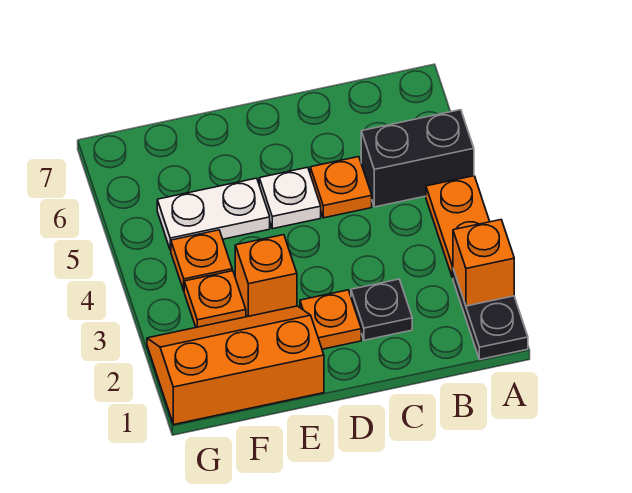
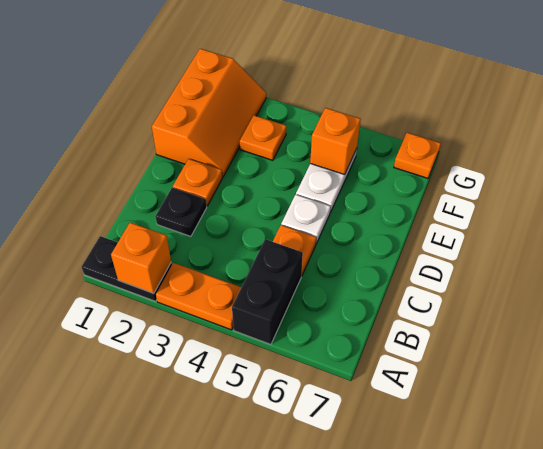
orange brick E3 level 1 -> orange brick F5 level 2
orange plate F4 level 1 -> orange plate G7 level 1

